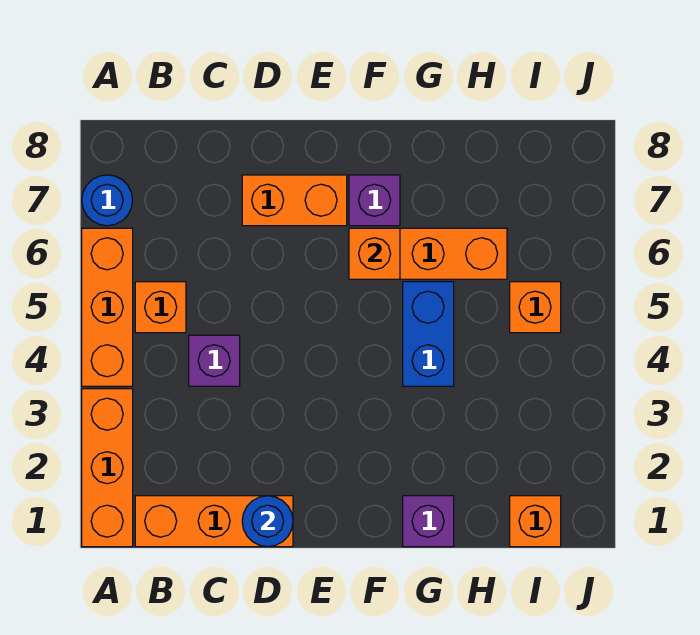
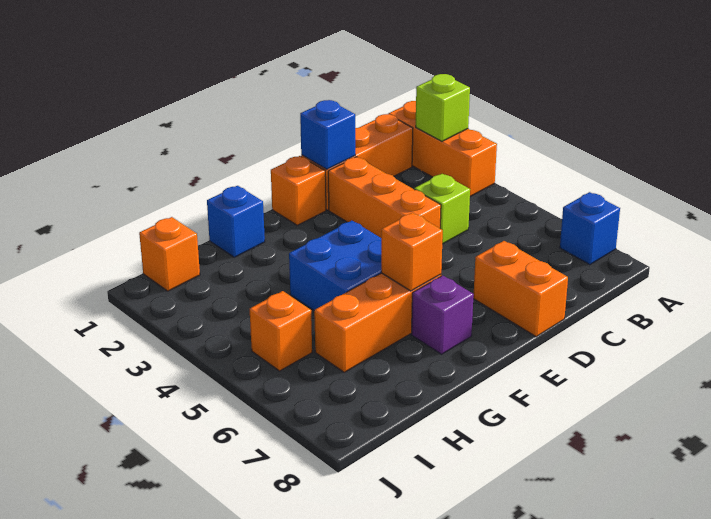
none -> lime brick A2 level 2
orange brick A4:A6 level 1 -> orange brick D2:D4 level 1
blue round brick A7 level 1 -> blue brick A7 level 1
orange brick B5 level 1 -> orange brick E1 level 1
purple brick C4 level 1 -> lime brick C4 level 1
blue round brick D1 level 2 -> blue brick D1 level 2
orange brick D7:E7 level 1 -> orange brick D7:D8 level 1
purple brick G1 level 1 -> blue brick G1 level 1
blue brick G4:G5 level 1 -> blue brick F4:G5 level 1

